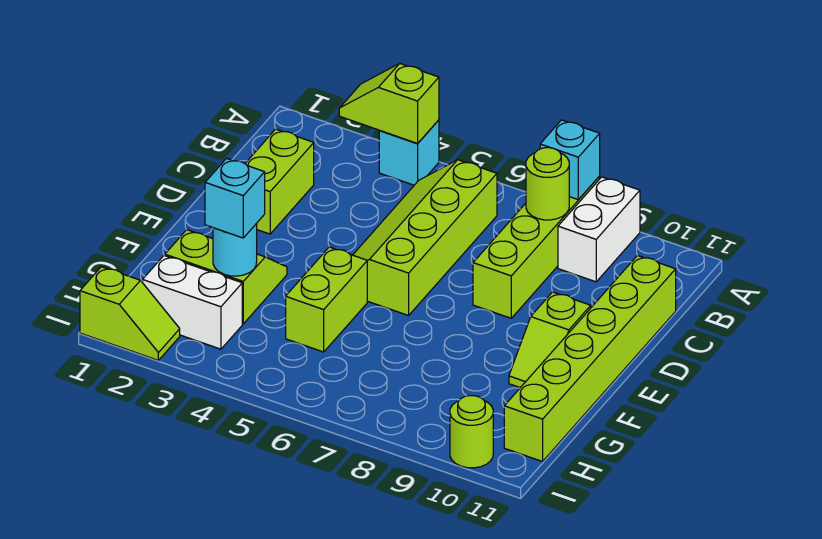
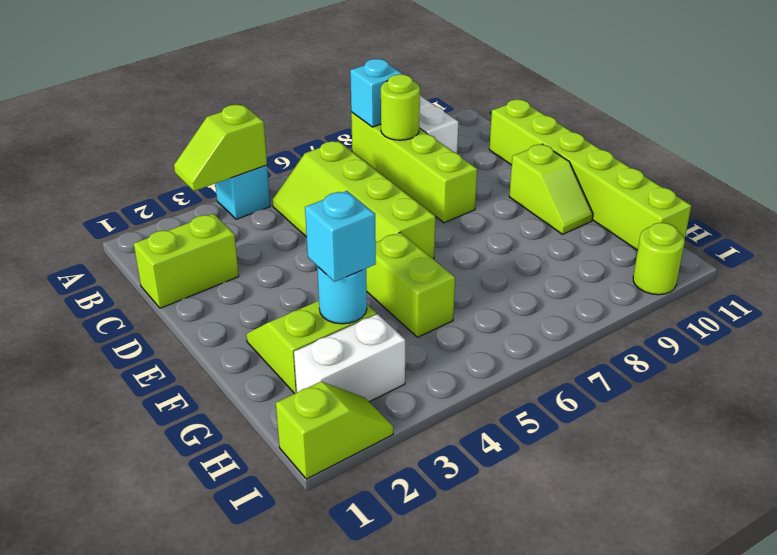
lime brick C2:D2 level 1 -> lime brick C1:C2 level 1

